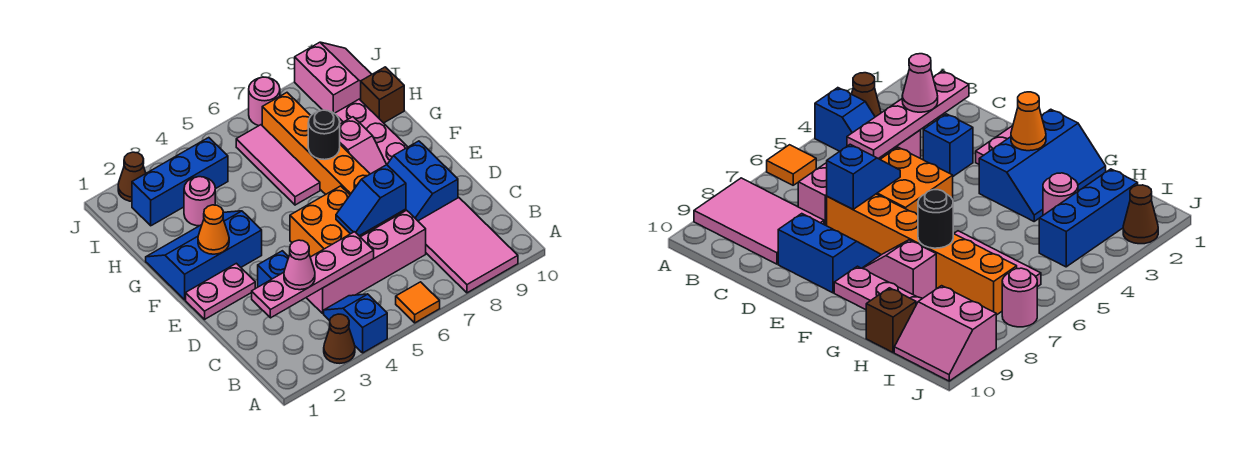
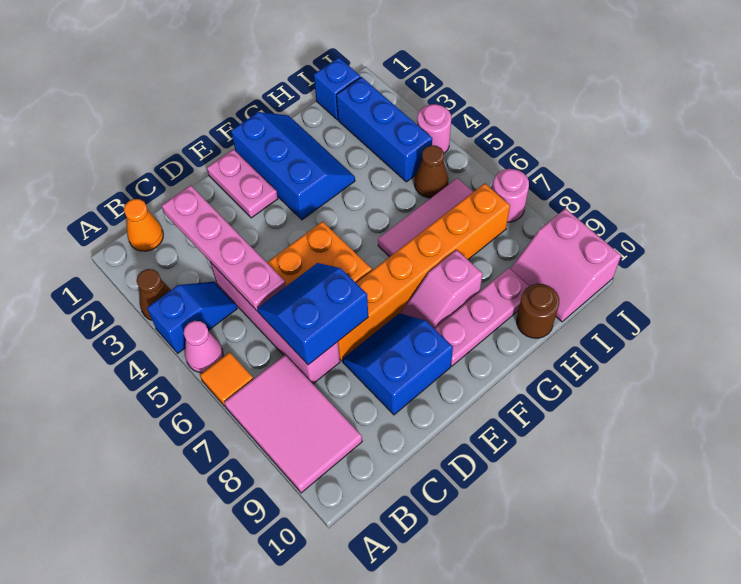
pink tile A8:C9 level 1 -> pink tile A7:B9 level 1
pink cone C3 level 3 -> pink cone A5 level 1
blue brick D3 level 1 -> blue brick I1 level 1
blue slope D6:D7 level 2 top 7 -> blue slope C6:D7 level 2 top 7
orange cone F2 level 2 -> orange cone B1 level 1
black round brick G7 level 2 -> none
pink round brick H3 level 1 -> pink round brick J4 level 1
brown brick H10 level 1 -> brown round brick H10 level 1
pink slope I9:J10 level 1 top 9 -> pink slope I9:J10 level 1 top J
brown cone J2 level 1 -> brown cone I5 level 1

